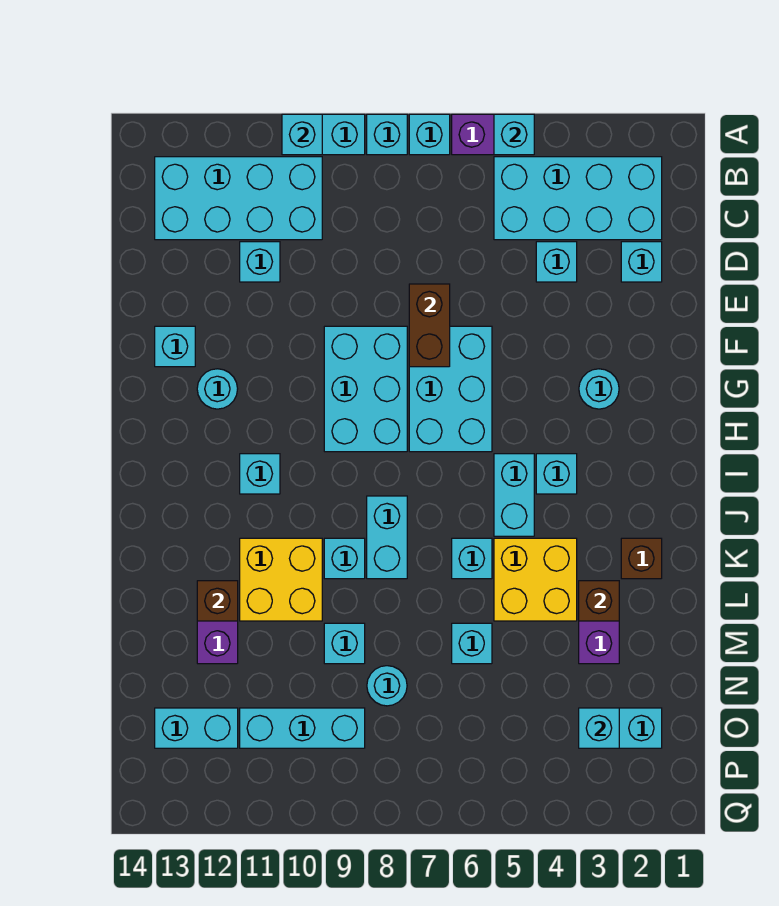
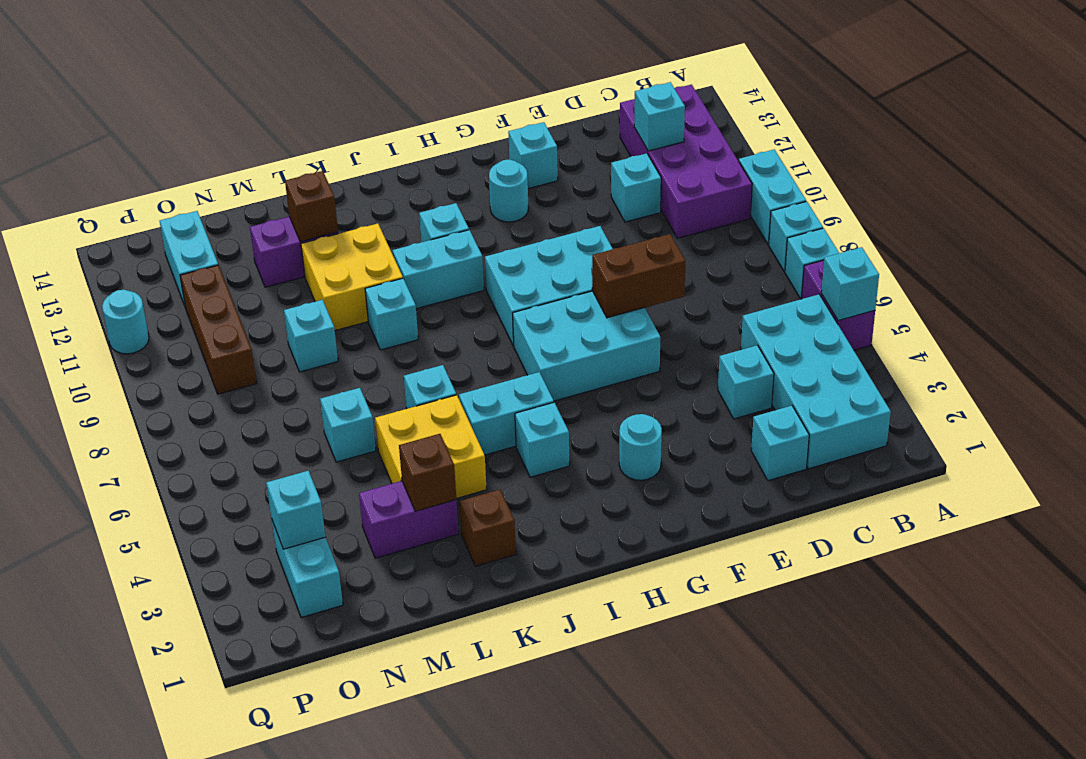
cyan brick A10 level 2 -> cyan brick C12 level 2
cyan brick B10:C13 level 1 -> purple brick B10:C13 level 1
cyan brick J8:K8 level 1 -> cyan brick I10:J10 level 1
cyan round brick N8 level 1 -> cyan round brick Q11 level 1
cyan brick O9:O11 level 1 -> brown brick O9:O11 level 1

